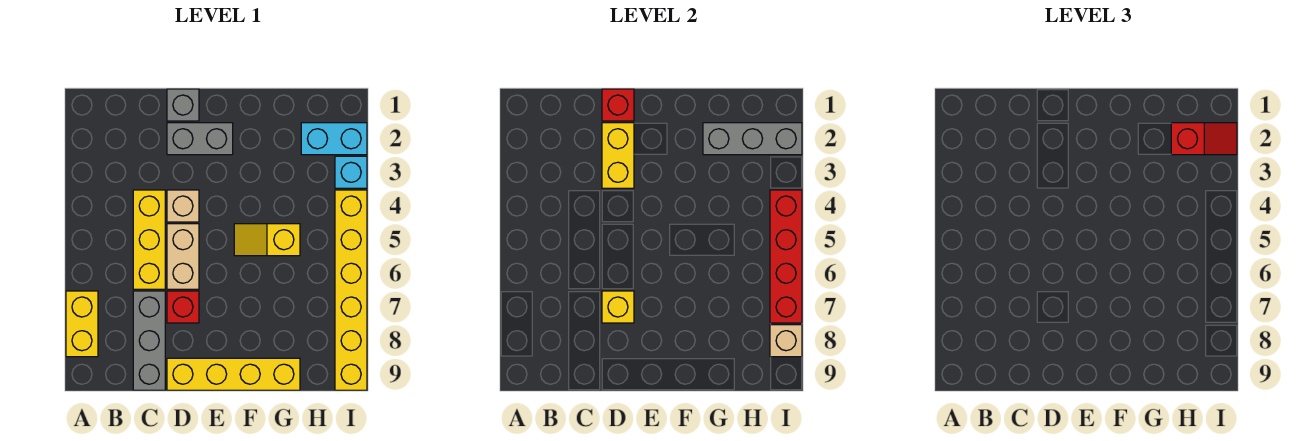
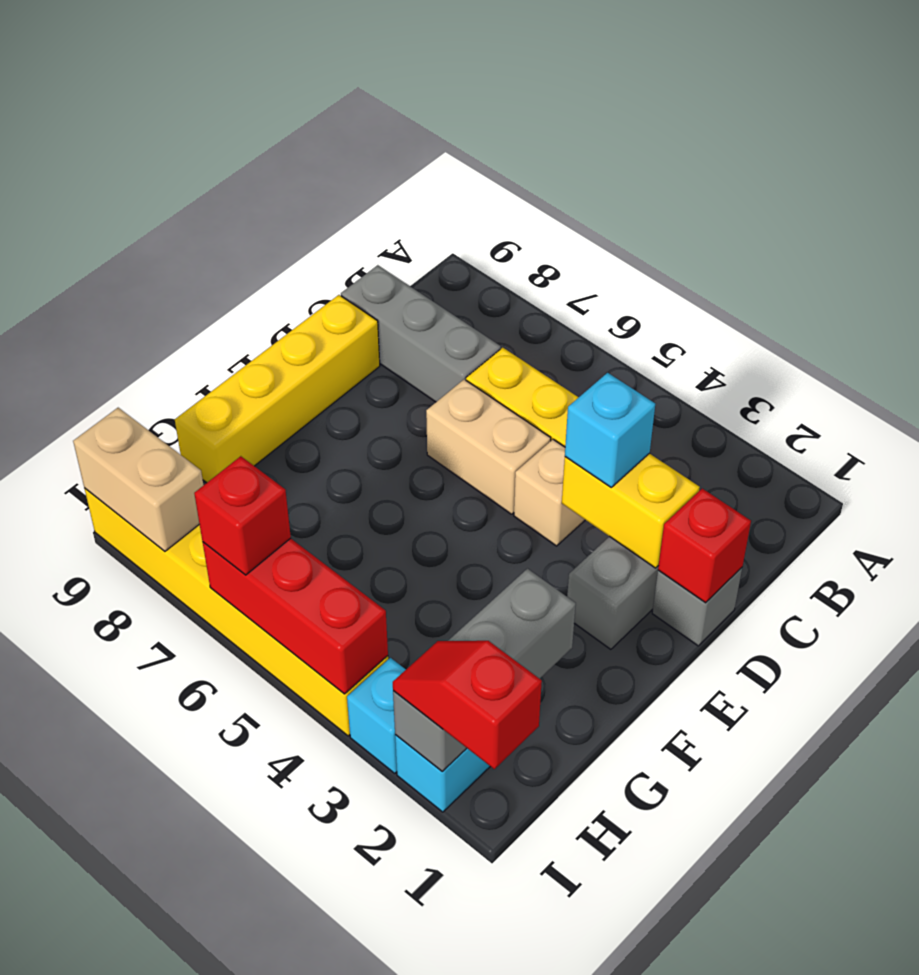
yellow brick A7:A8 level 1 -> none
none -> cyan brick D3 level 3
red brick D7 level 1 -> red brick I6 level 3
yellow brick D7 level 2 -> none
yellow slope F5:G5 level 1 top G -> none
red slope H2:I2 level 3 top H -> red slope I1:I2 level 3 top 1
red brick I4:I7 level 2 -> red brick I4:I6 level 2
tan brick I8 level 2 -> tan brick I8:I9 level 2

